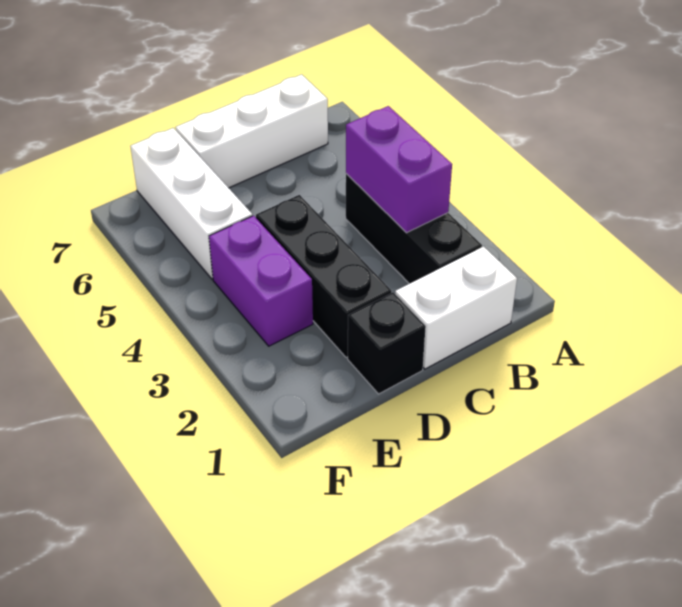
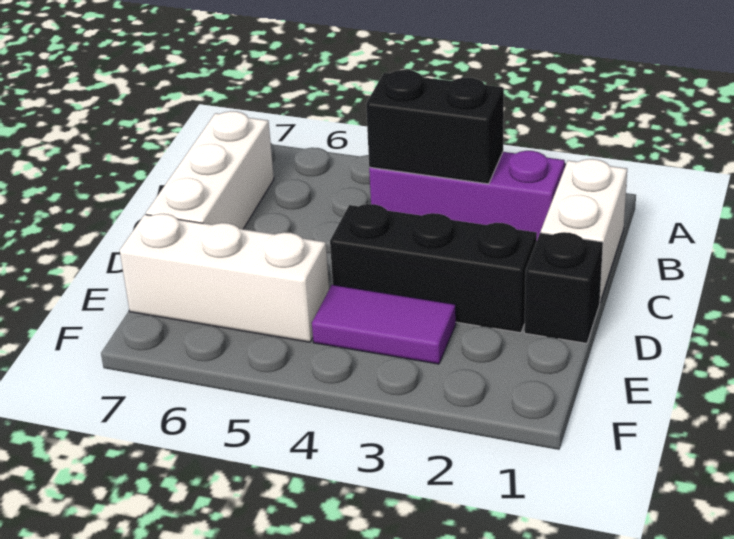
black brick B2:B4 level 1 -> purple brick B2:B4 level 1
purple brick B3:B4 level 2 -> black brick B3:B4 level 2
purple brick E3:E4 level 1 -> purple tile E3:E4 level 1

